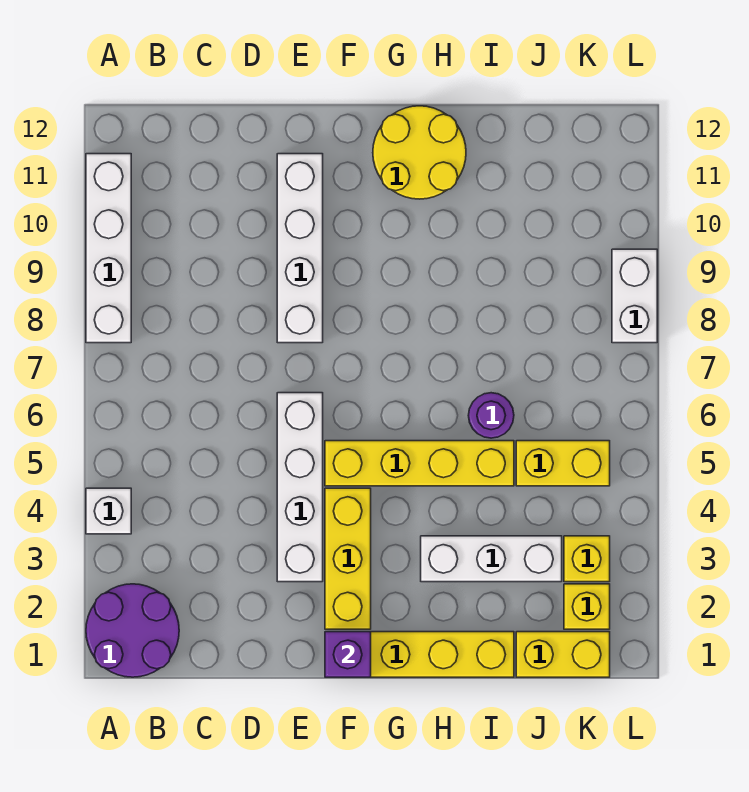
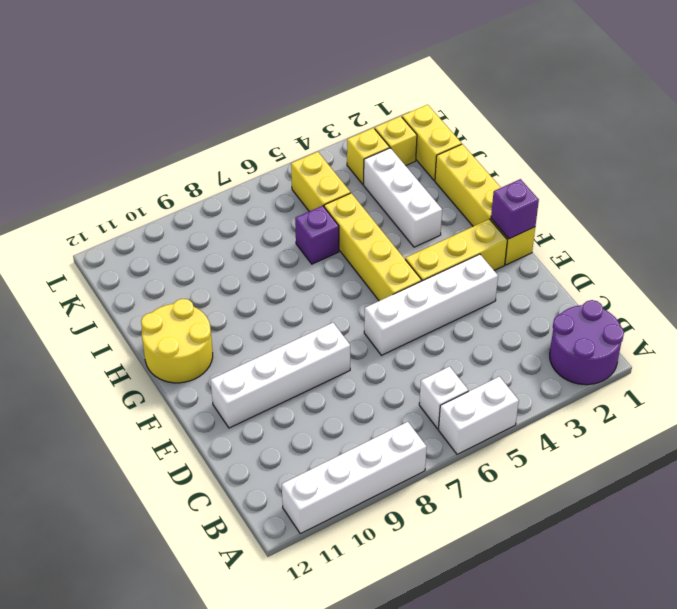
white brick A4 level 1 -> white brick B6 level 1
purple round brick I6 level 1 -> purple brick I6 level 1
white brick L8:L9 level 1 -> white brick A5:A6 level 1

